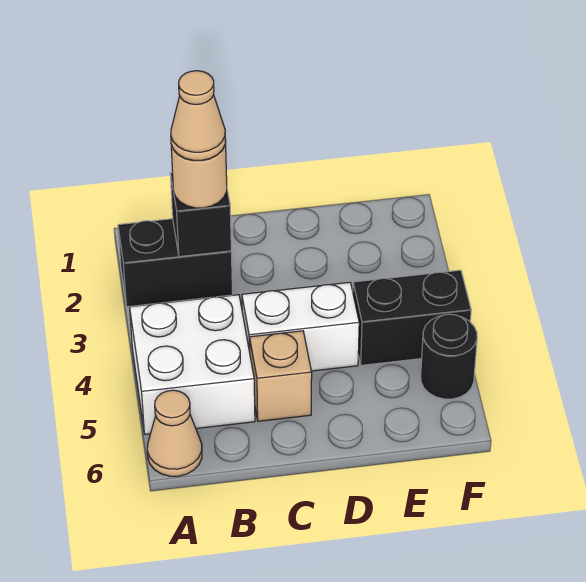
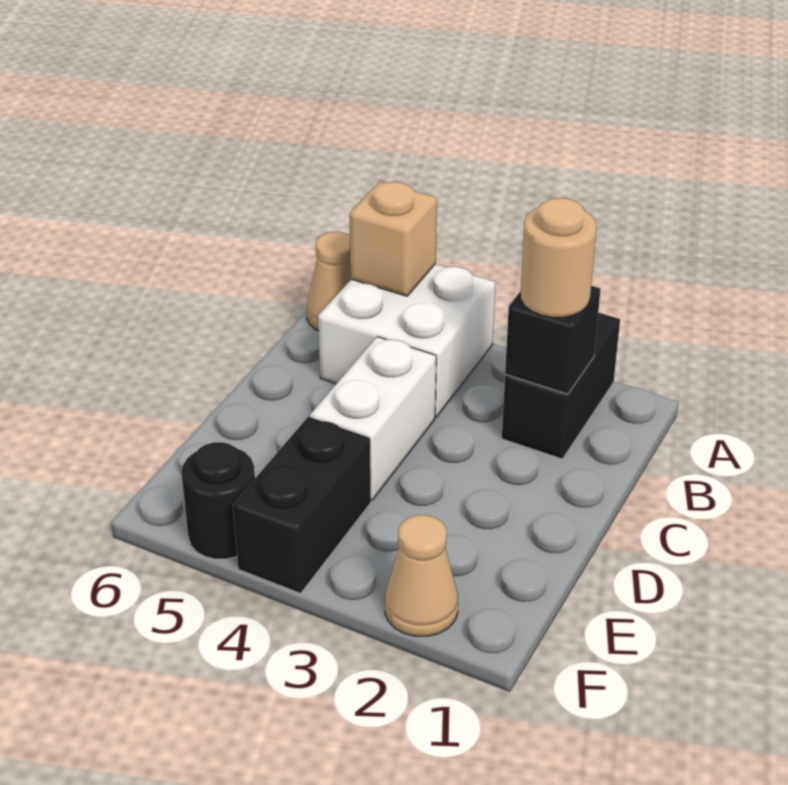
tan cone B2 level 4 -> tan cone F2 level 1
tan brick C5 level 1 -> tan brick A5 level 2

